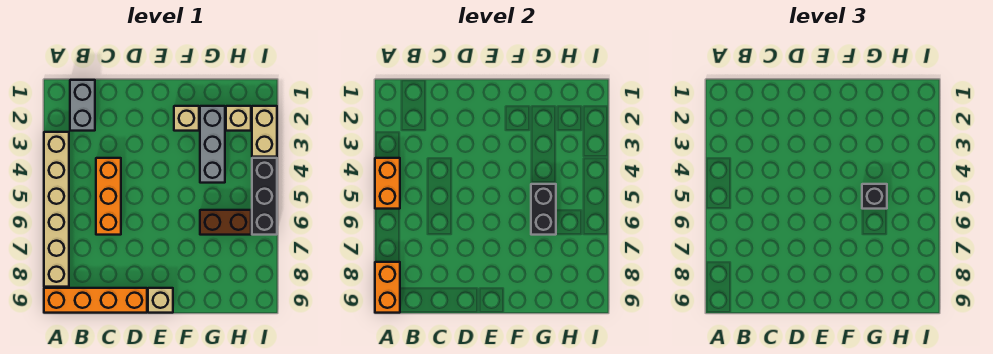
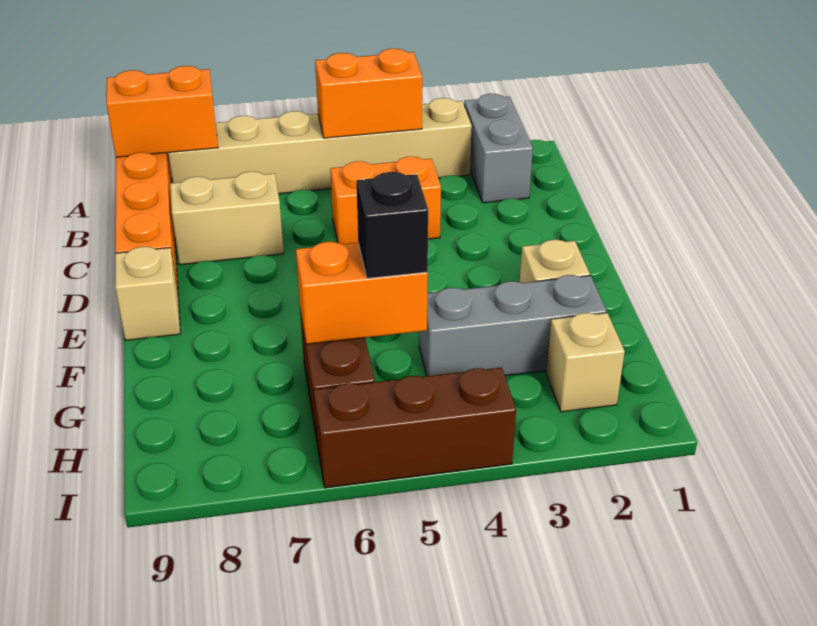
grey brick B1:B2 level 1 -> grey brick A2:B2 level 1
orange brick C4:C6 level 1 -> orange brick C4:C5 level 1
black brick G5:G6 level 2 -> orange brick G5:G6 level 2
tan brick I2:I3 level 1 -> tan brick C7:C8 level 1
black brick I4:I6 level 1 -> brown brick I4:I6 level 1

